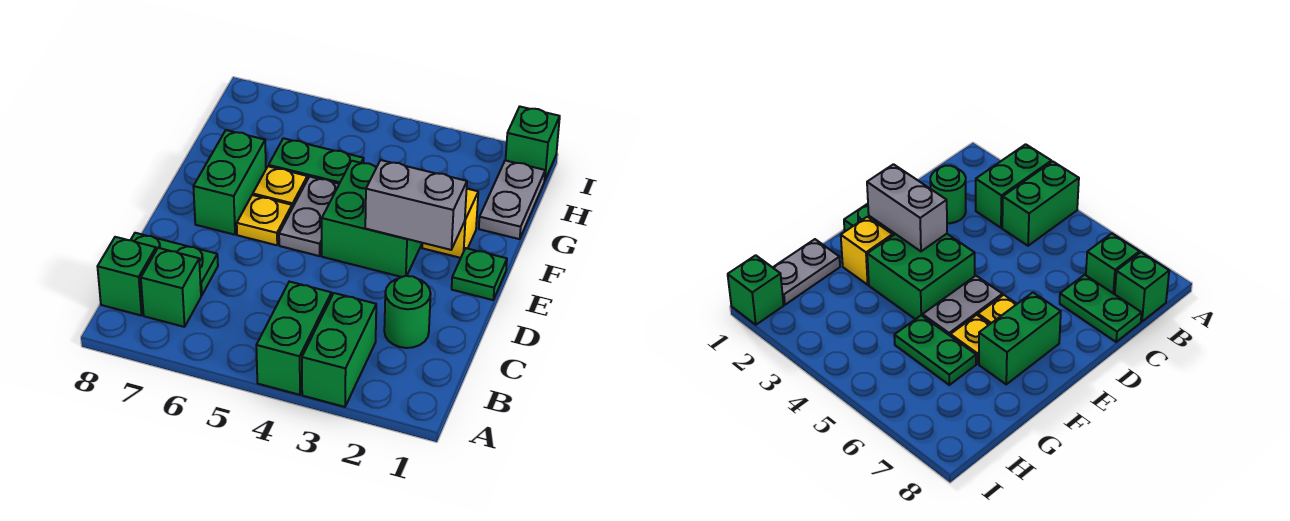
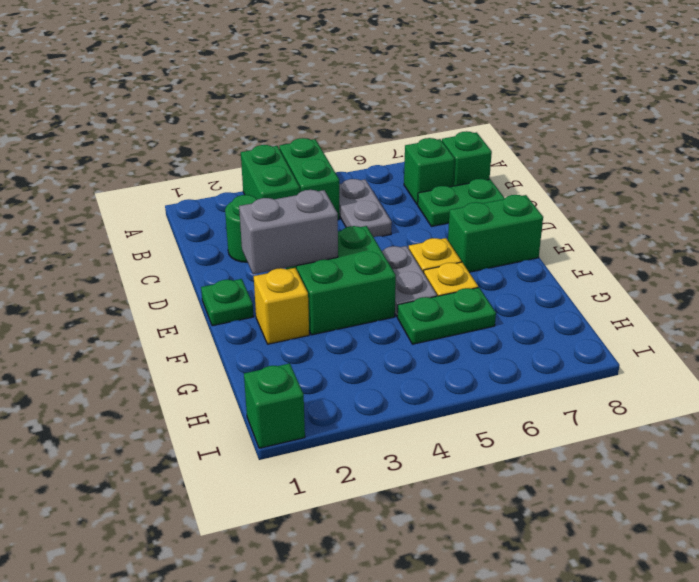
green brick E7:F7 level 1 -> green brick E7:E8 level 1
grey plate G1:H1 level 1 -> grey plate B5:C5 level 1

